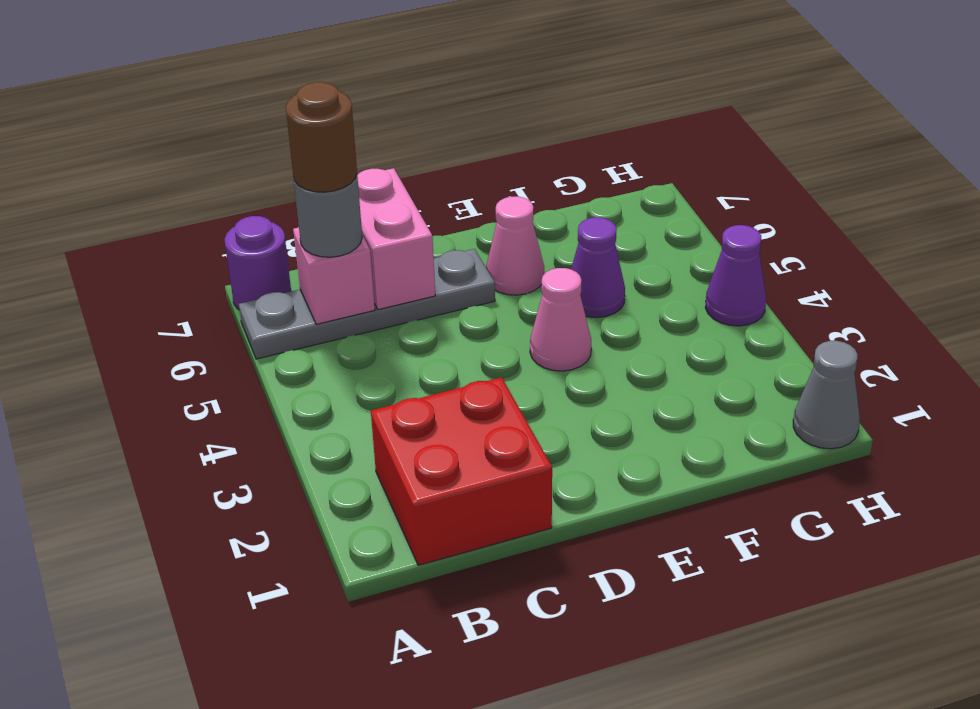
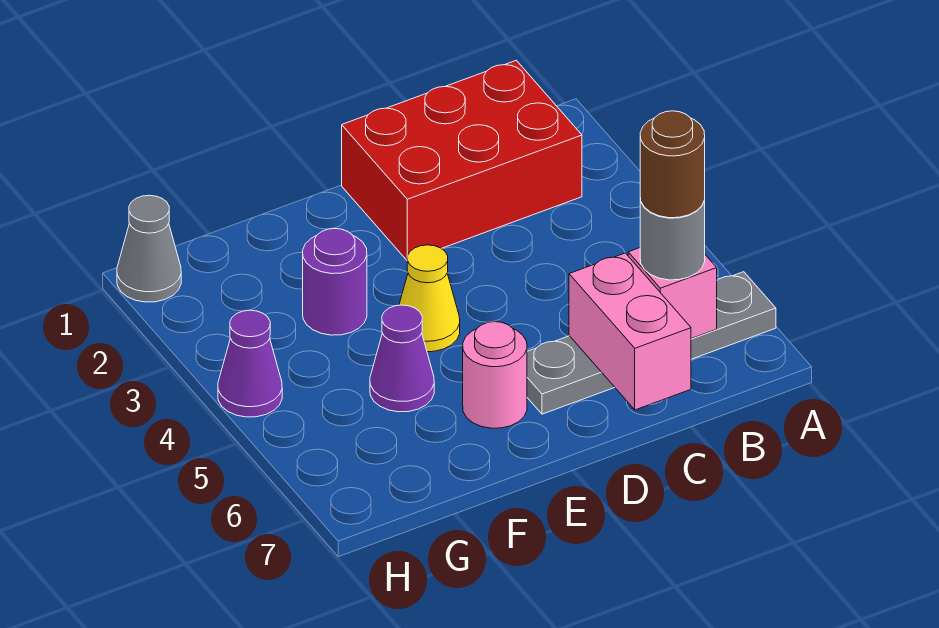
purple round brick A7 level 1 -> purple round brick F3 level 1
red brick B1:C2 level 1 -> red brick B1:D2 level 1
pink cone E4 level 1 -> yellow cone E4 level 1
pink cone E6 level 1 -> pink round brick E6 level 1

